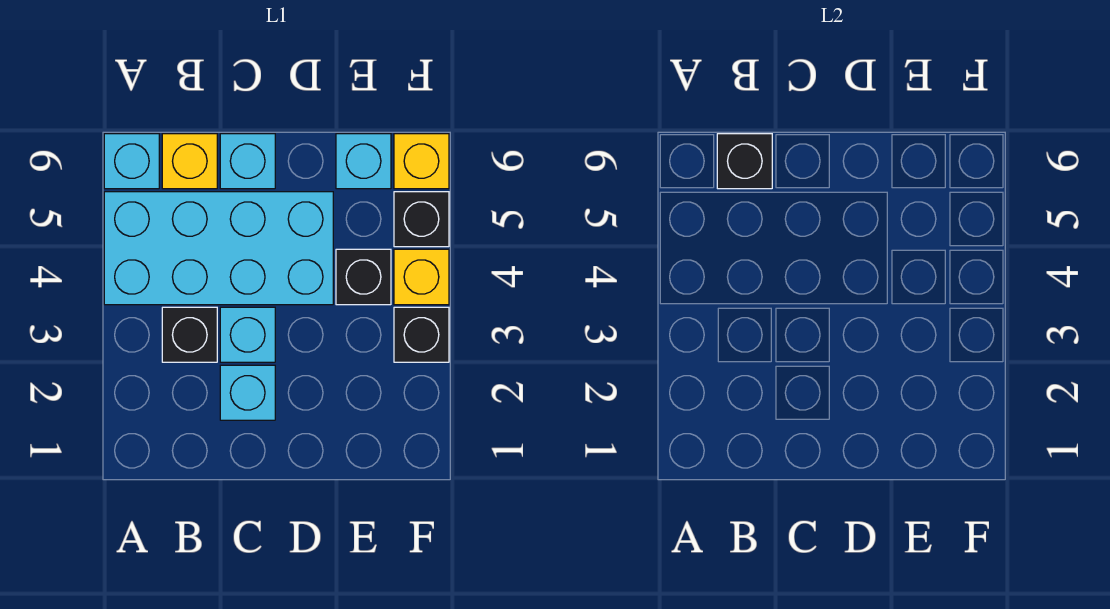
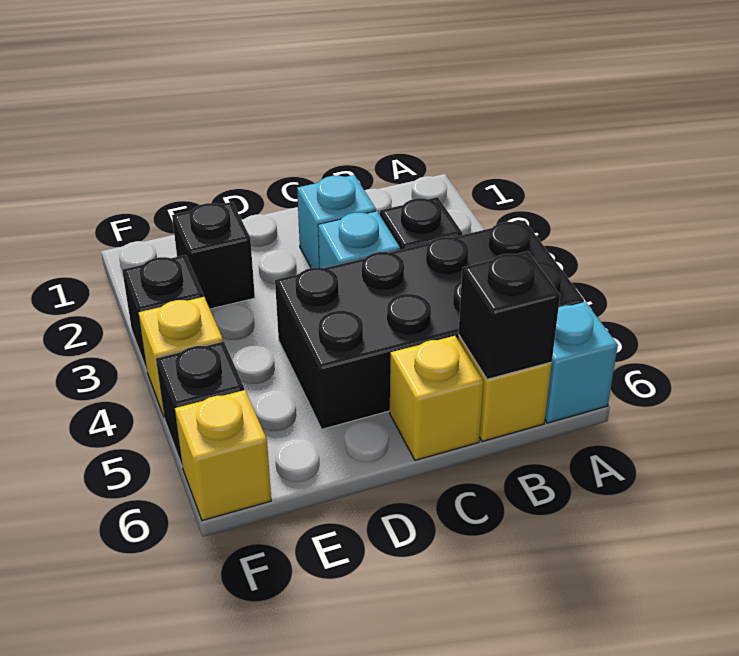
cyan brick A4:D5 level 1 -> black brick A4:D5 level 1
cyan brick C6 level 1 -> yellow brick C6 level 1
black brick E4 level 1 -> black brick E2 level 1
cyan brick E6 level 1 -> none

